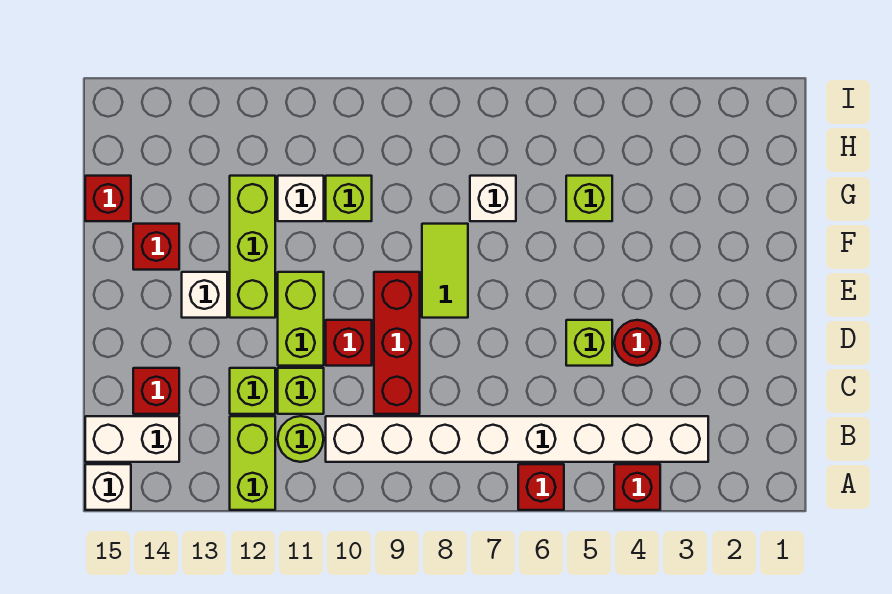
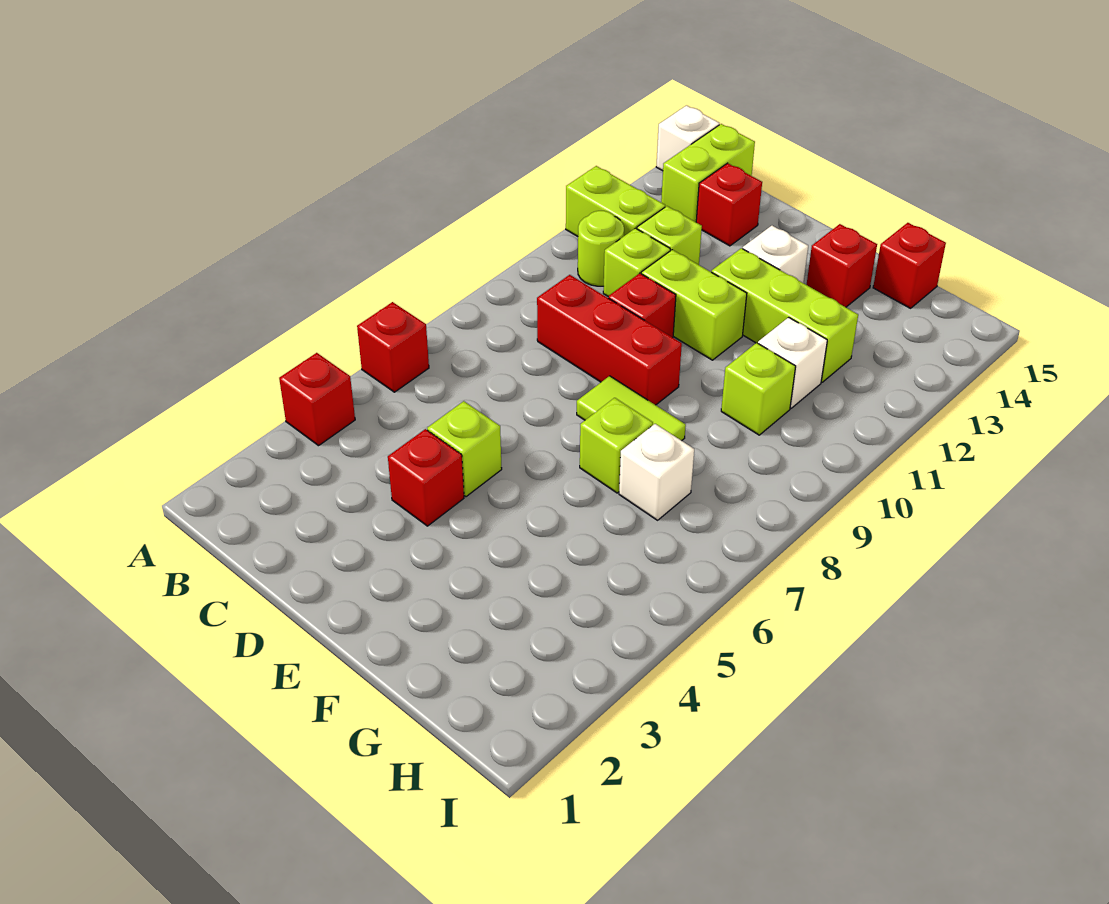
white brick B3:B10 level 1 -> none
white brick B14:B15 level 1 -> lime brick B14:B15 level 1
red round brick D4 level 1 -> red brick D4 level 1
lime brick G5 level 1 -> lime brick F7 level 1

